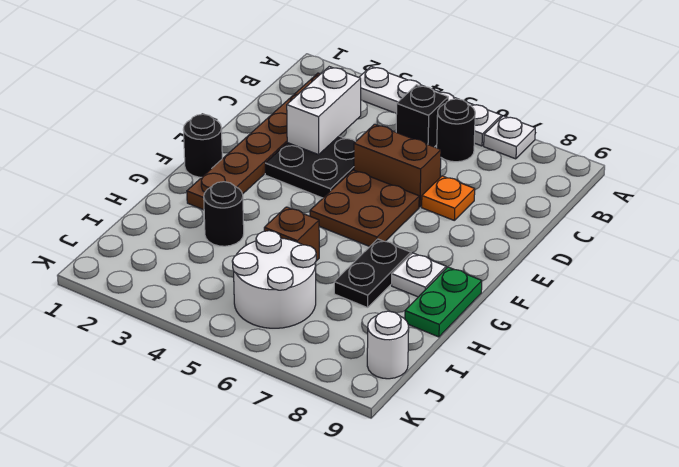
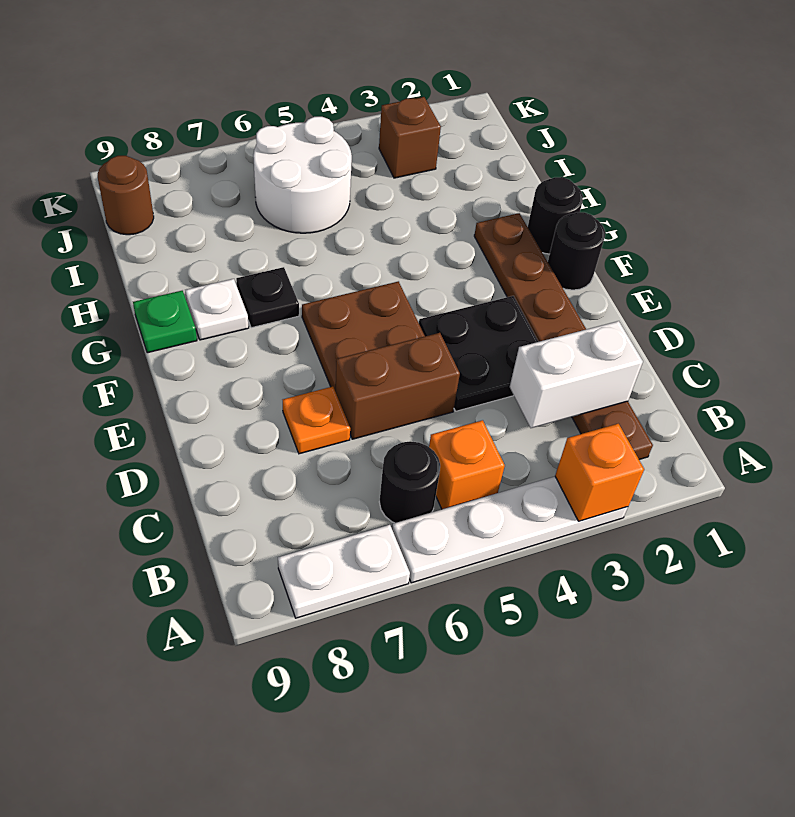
none -> orange brick A3 level 2
white plate A7 level 1 -> white plate A7:A8 level 1
black brick B5 level 1 -> orange brick B5 level 1
white brick C3:D3 level 2 -> white brick C2:C3 level 2
black plate G7:H7 level 1 -> black plate G7 level 1
green plate G9:H9 level 1 -> green plate G9 level 1
black round brick H3 level 1 -> black round brick G1 level 1
brown brick H5 level 1 -> brown brick J3 level 1
white round brick J9 level 1 -> brown round brick J9 level 1

